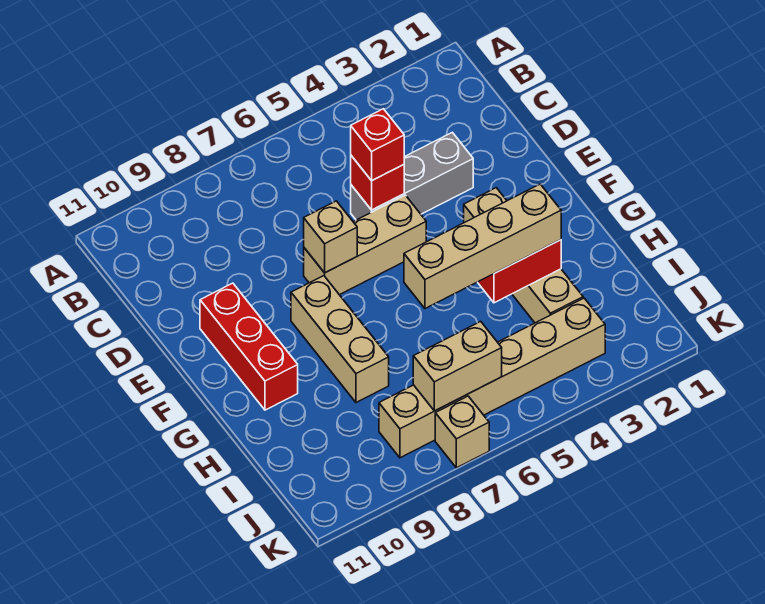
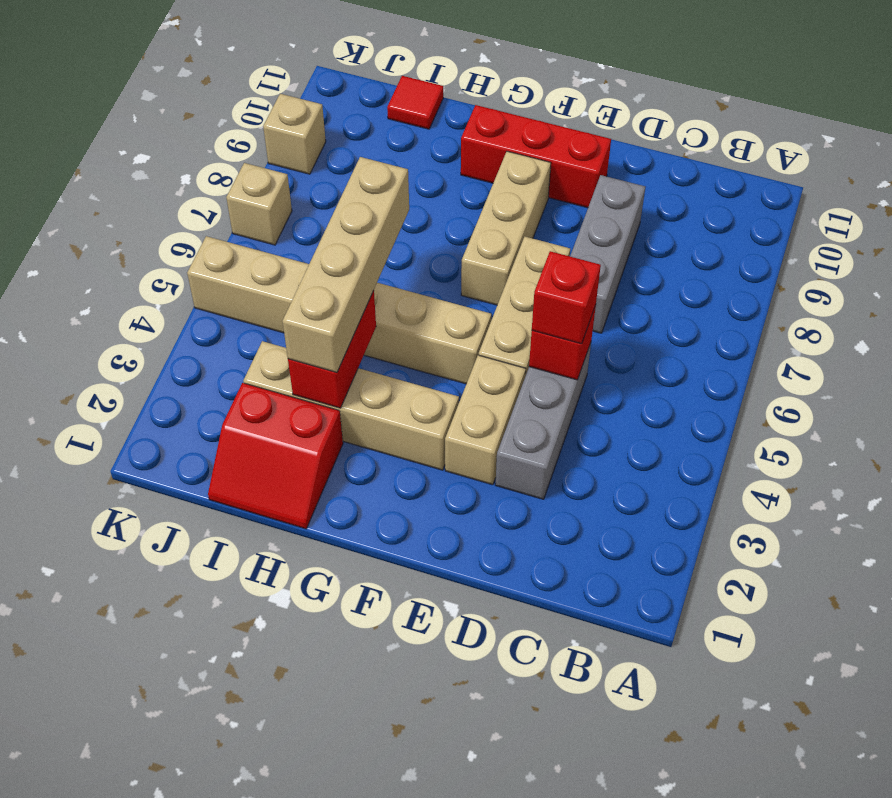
none -> grey brick D7:D9 level 1
tan brick E7 level 2 -> tan brick K9 level 1
tan brick F8:H8 level 1 -> tan brick F7:F9 level 1
none -> red slope H1:I2 level 1 top 2
none -> red tile I11 level 1
tan brick J3:J8 level 1 -> tan brick F5:K5 level 1
tan brick J6:J7 level 2 -> tan brick E3:E4 level 1

